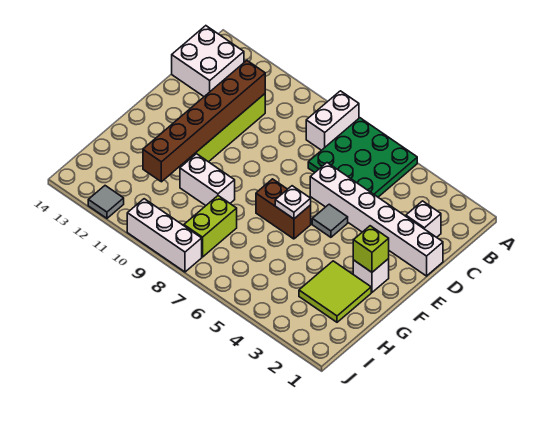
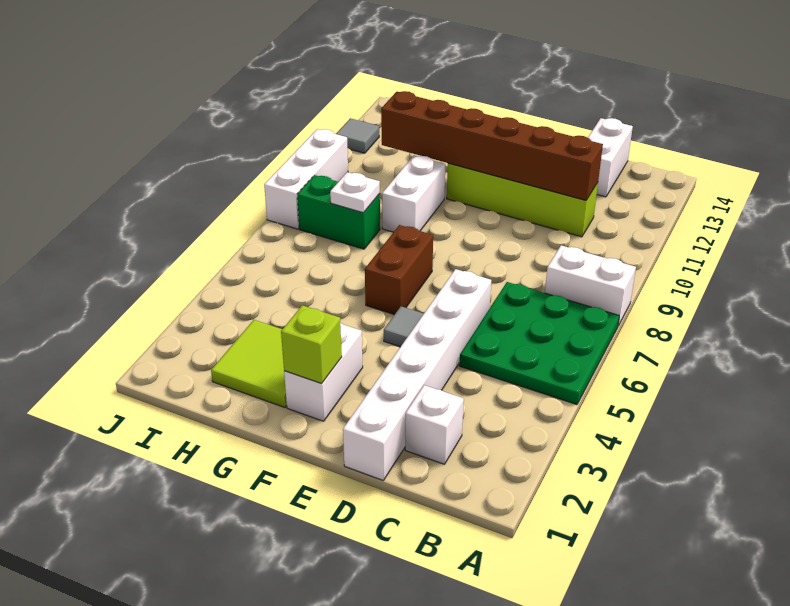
white brick B13:C14 level 1 -> white brick C13:C14 level 1
white brick F2 level 1 -> white brick F2:F3 level 1
white plate F6 level 2 -> white plate H8 level 2
lime brick H8:I8 level 1 -> green brick H8:I8 level 1

